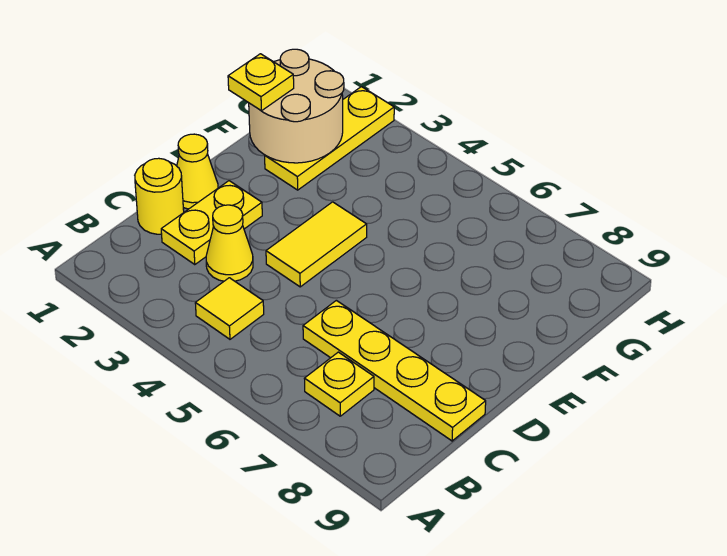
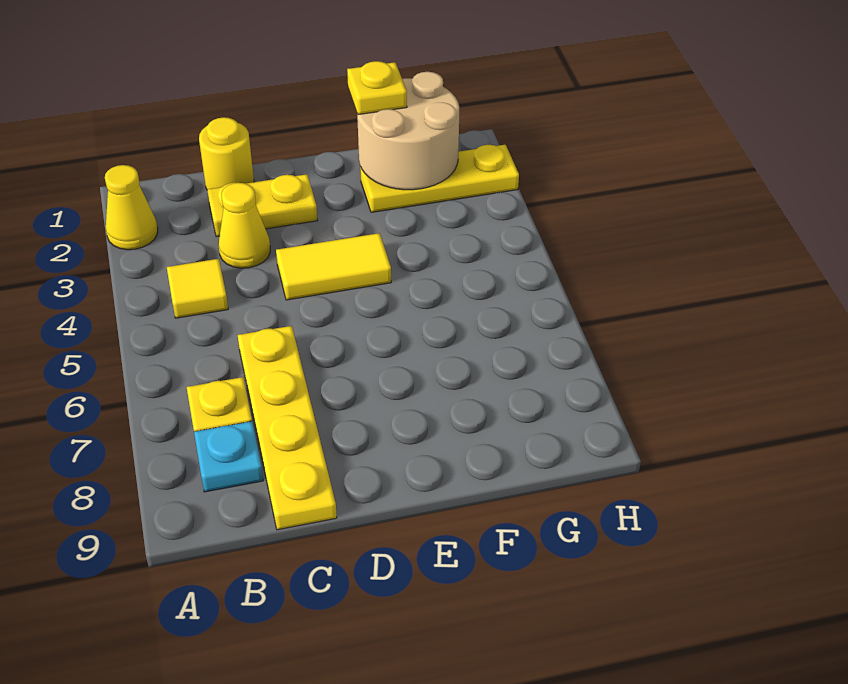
none -> cyan plate B8 level 1
yellow cone D1 level 1 -> yellow cone A2 level 1

